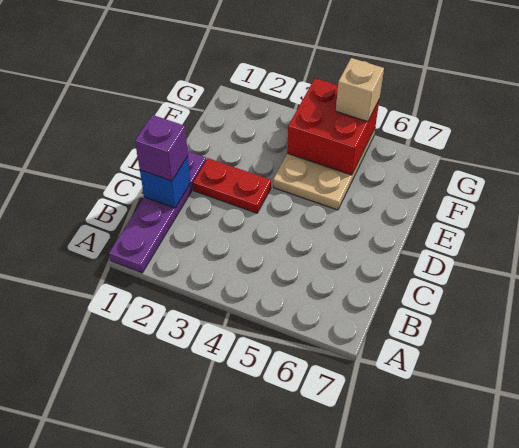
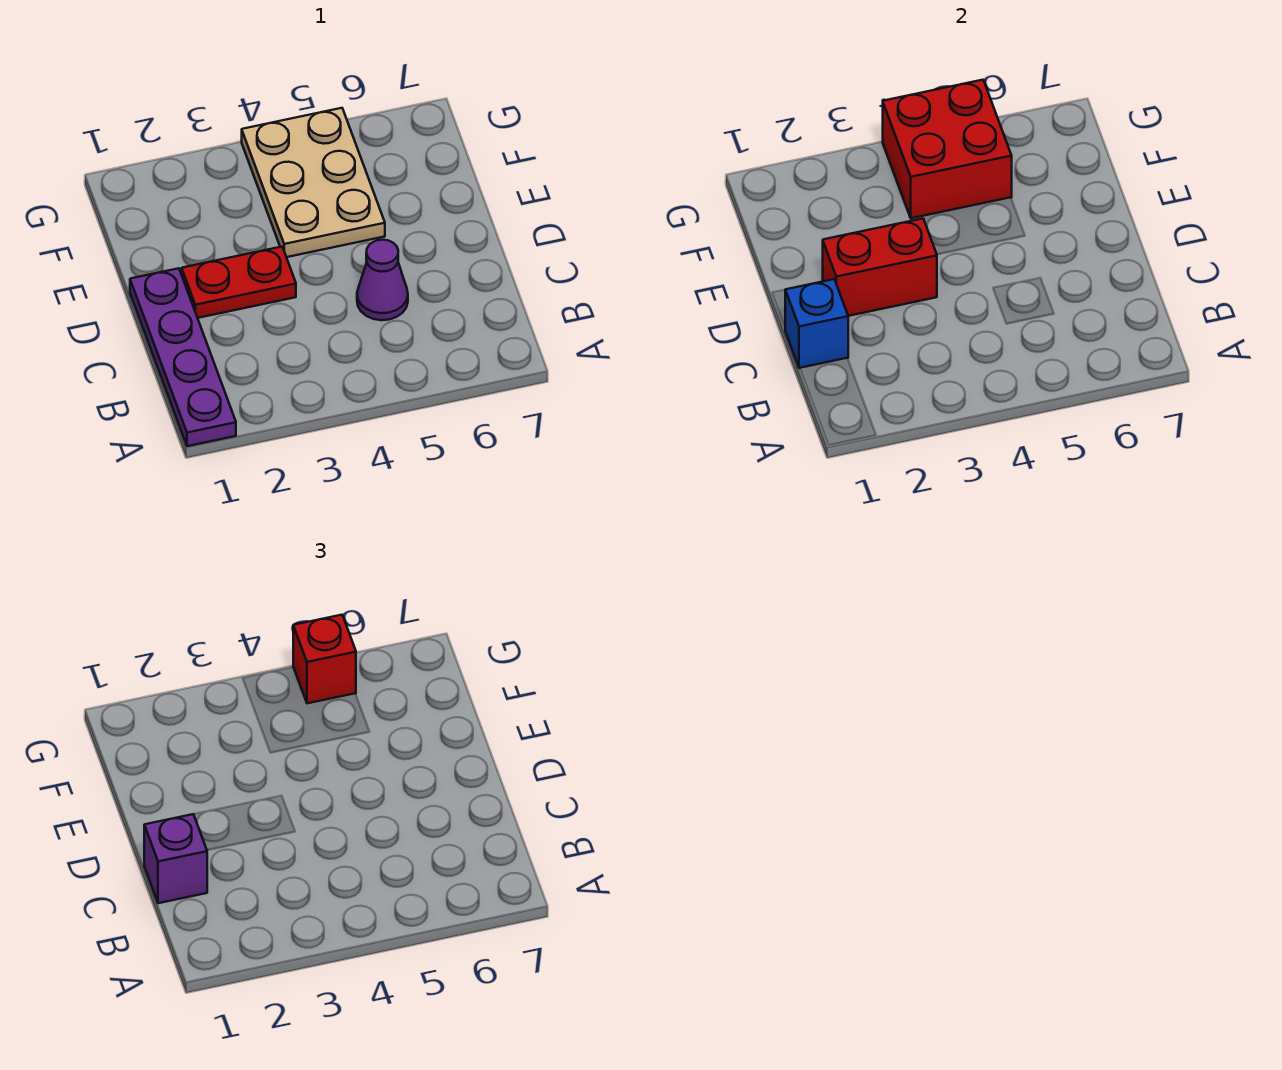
none -> purple cone C5 level 1
none -> red brick D2:D3 level 2
tan brick G5 level 3 -> red brick G5 level 3

